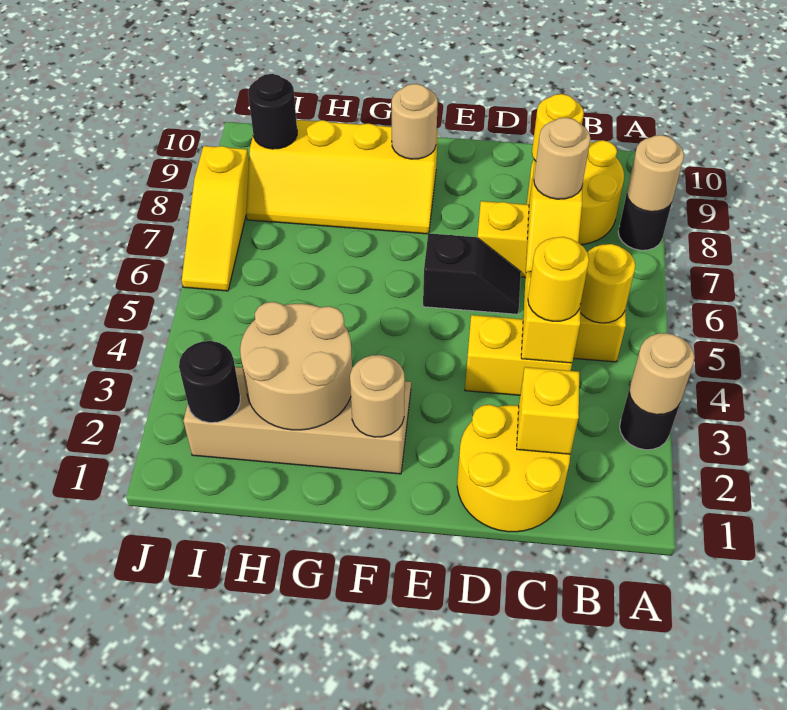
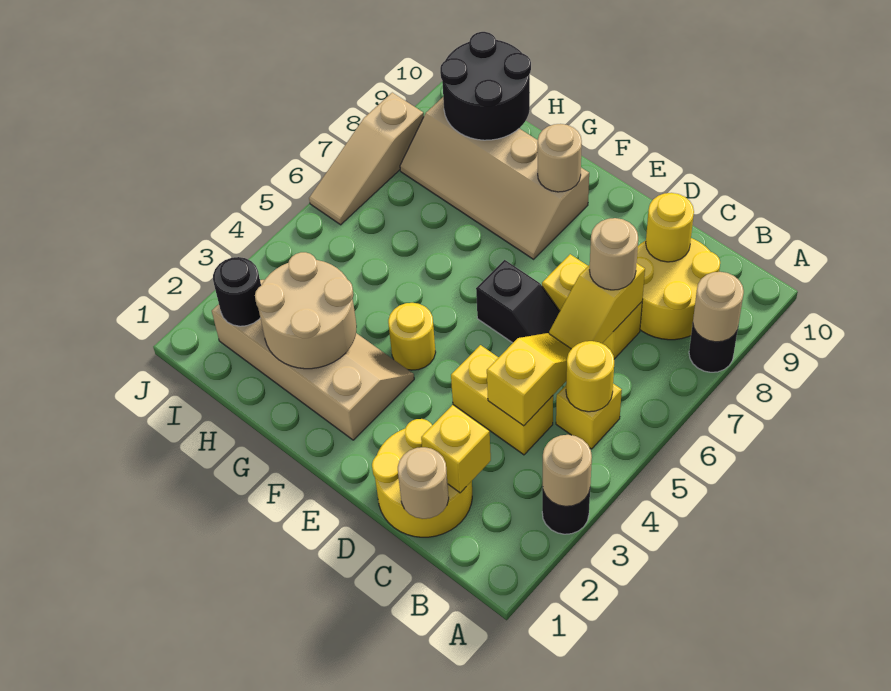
yellow round brick C4 level 3 -> yellow round brick F4 level 1
tan round brick F2 level 2 -> tan round brick C1 level 2
yellow slope F8:I9 level 1 top 9 -> tan slope F8:I9 level 1 top 9
black round brick I9 level 2 -> black round brick H9:I10 level 2
yellow slope J6:J8 level 1 top 8 -> tan slope J6:J8 level 1 top 8

